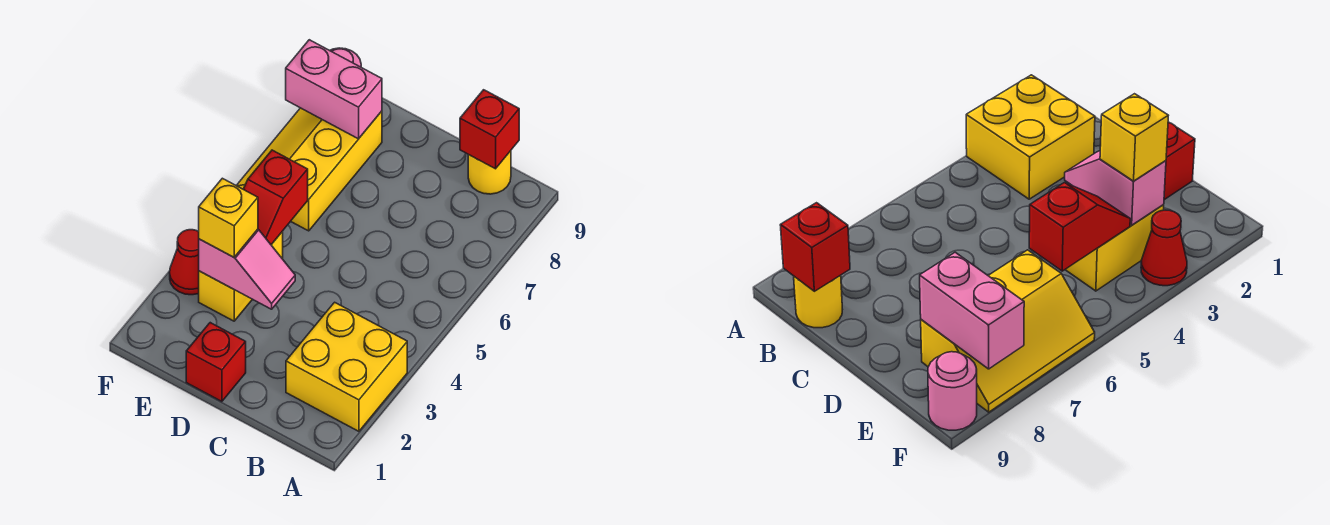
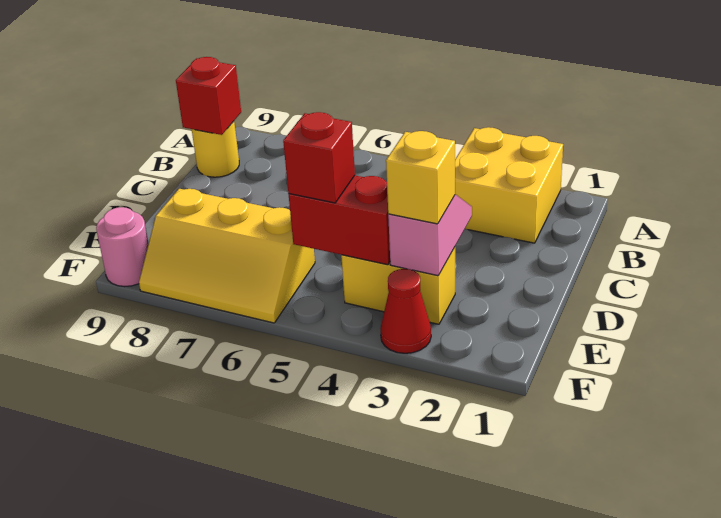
red brick D1 level 1 -> red brick E5 level 3
red slope E4:E5 level 2 top 5 -> red brick E4:E5 level 2
pink brick E8:F8 level 2 -> none

